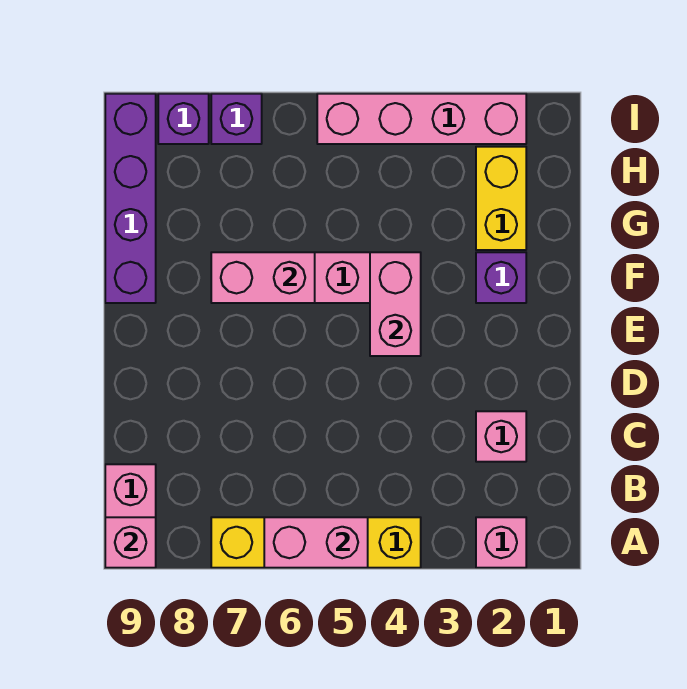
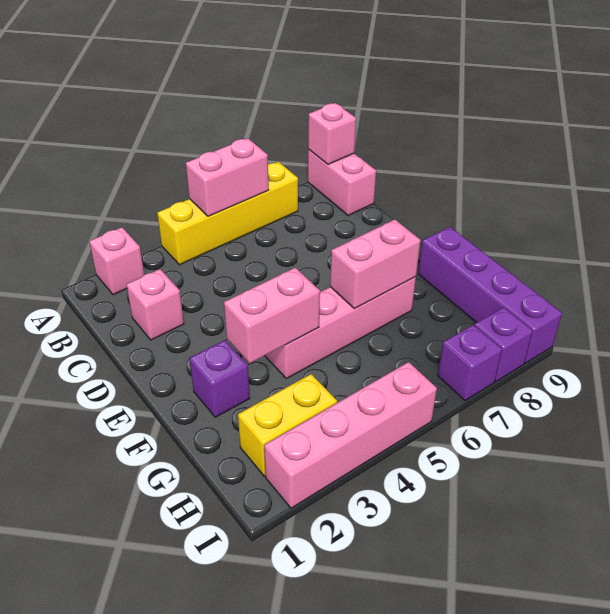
pink brick E4:F4 level 2 -> pink brick F3:F4 level 2
yellow brick G2:H2 level 1 -> yellow brick H2:H3 level 1

